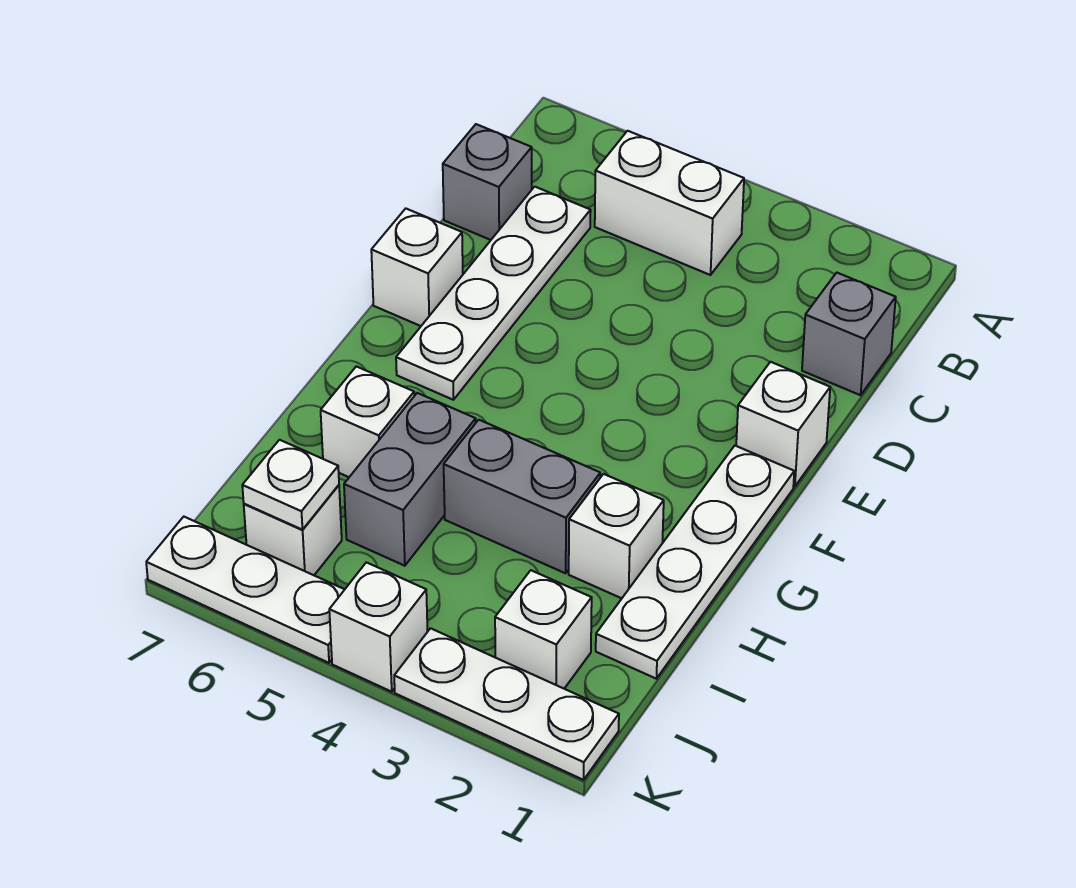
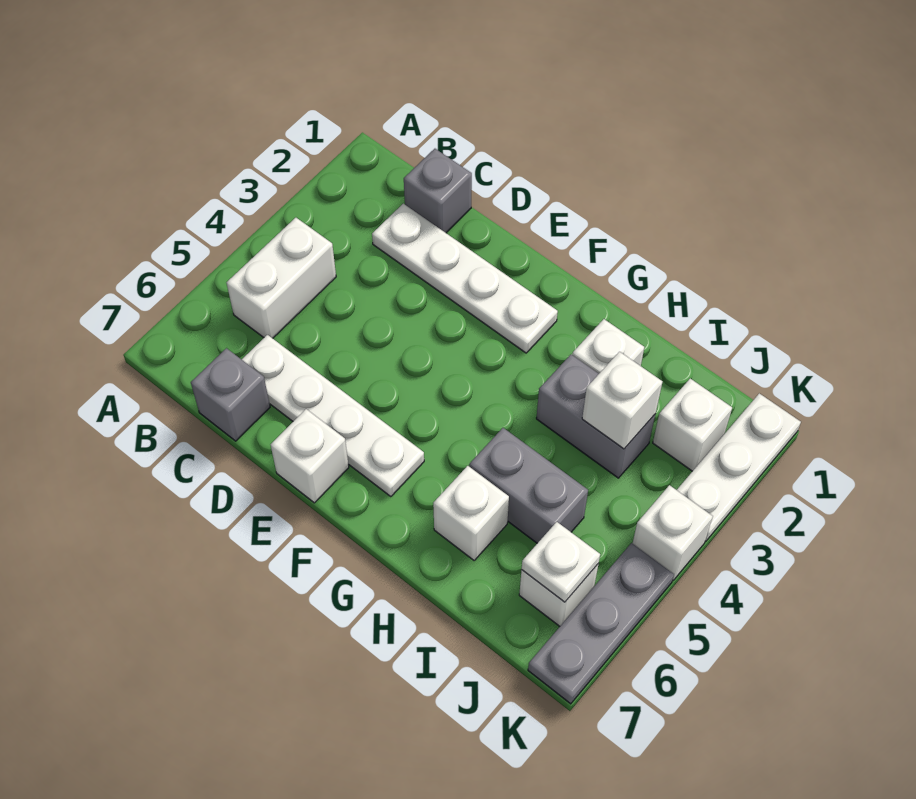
white brick E1 level 1 -> white brick I3 level 2
white plate F1:I1 level 1 -> white plate C2:F2 level 1
grey brick H3:H4 level 1 -> grey brick H3:I3 level 1
white plate K5:K7 level 1 -> grey plate K5:K7 level 1

